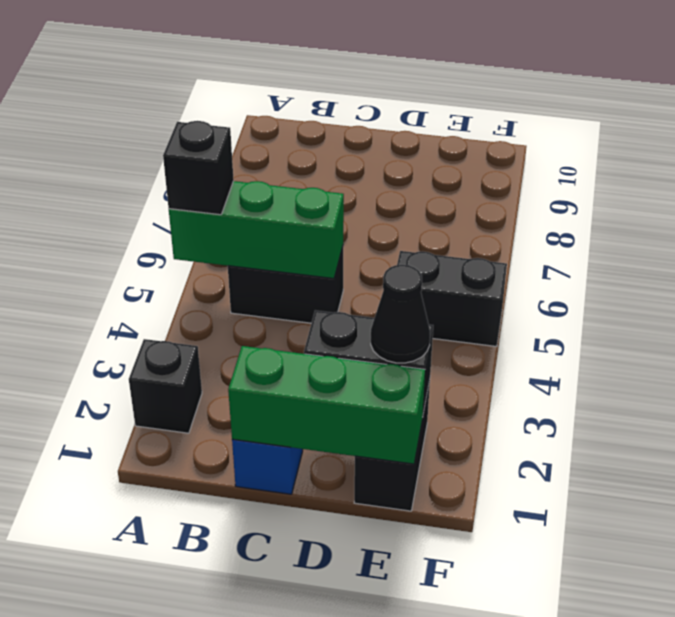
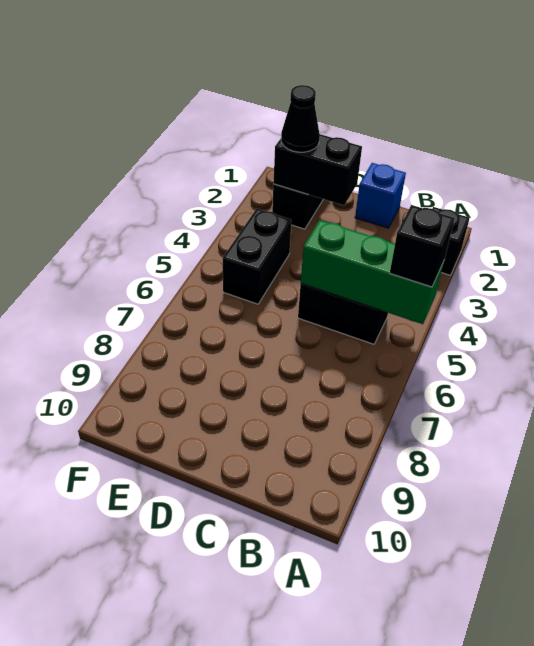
green brick C1:E1 level 2 -> none
black brick E5:F5 level 1 -> black brick E4:E5 level 1

